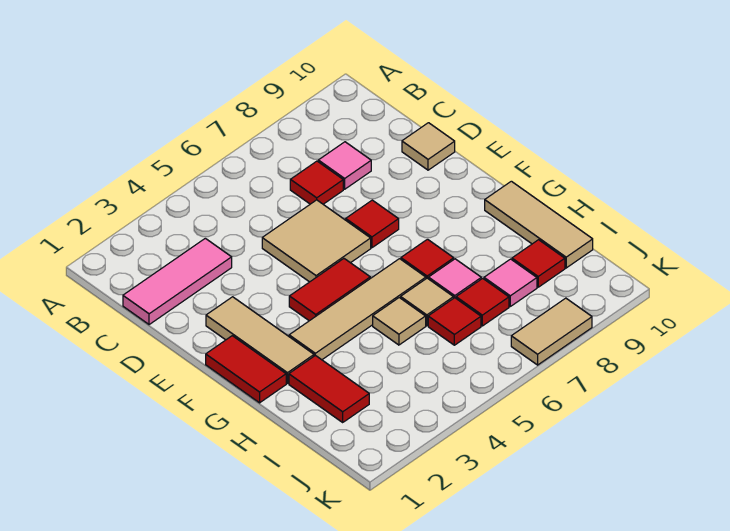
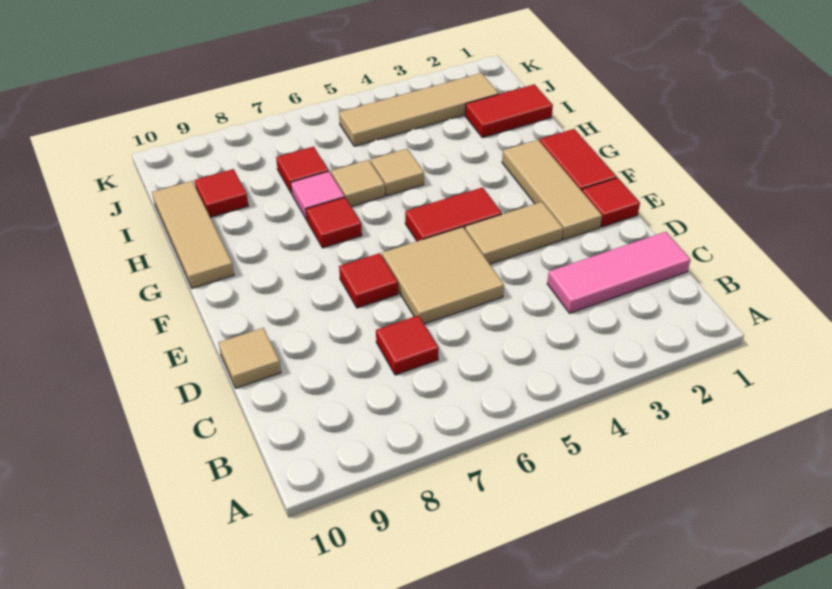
pink tile C8 level 1 -> none
tan tile G3:G6 level 1 -> tan tile J2:J5 level 1
red tile H2:I2 level 1 -> red tile I1:I2 level 1
red tile I6 level 1 -> red tile E1 level 1
pink tile I8 level 1 -> none
tan tile K7:K8 level 1 -> tan tile E3:E4 level 1

